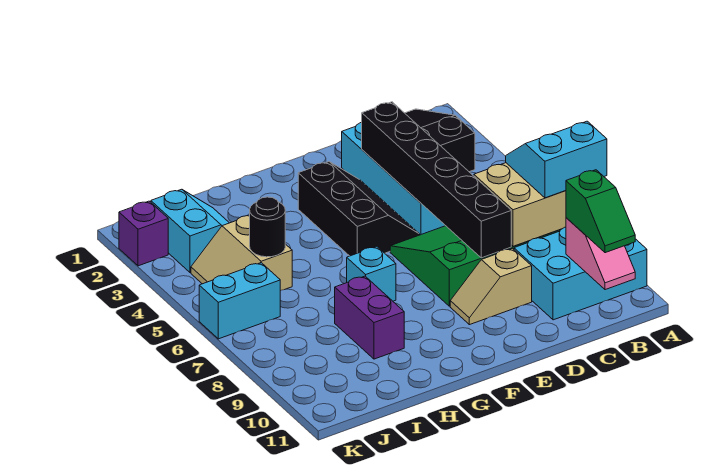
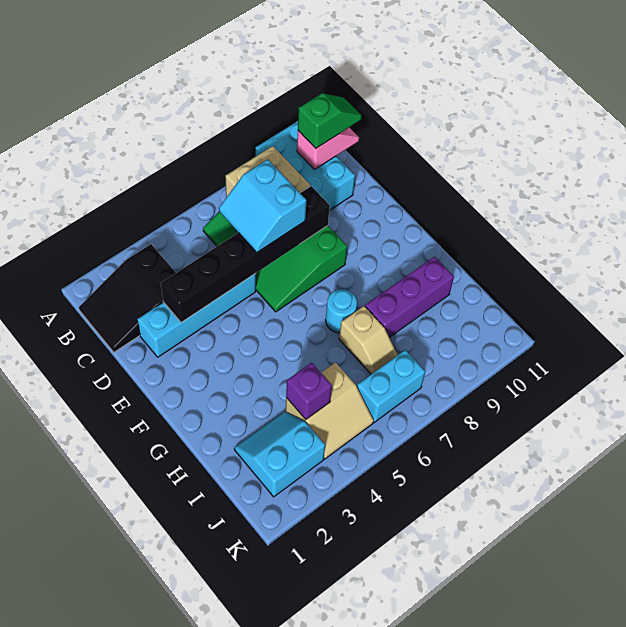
cyan slope A7:B8 level 3 top 8 -> cyan slope C6:D7 level 3 top 7
tan slope D9:E9 level 1 top D -> tan slope H7:I7 level 1 top H
black slope E3:F5 level 1 top F -> none
cyan brick G7 level 1 -> cyan round brick G7 level 1
purple brick H8:H9 level 1 -> purple brick H8:H10 level 1
black round brick I5 level 2 -> none
cyan brick J6:K6 level 1 -> cyan brick J6:J7 level 1
purple brick K2 level 1 -> purple brick I4 level 2

